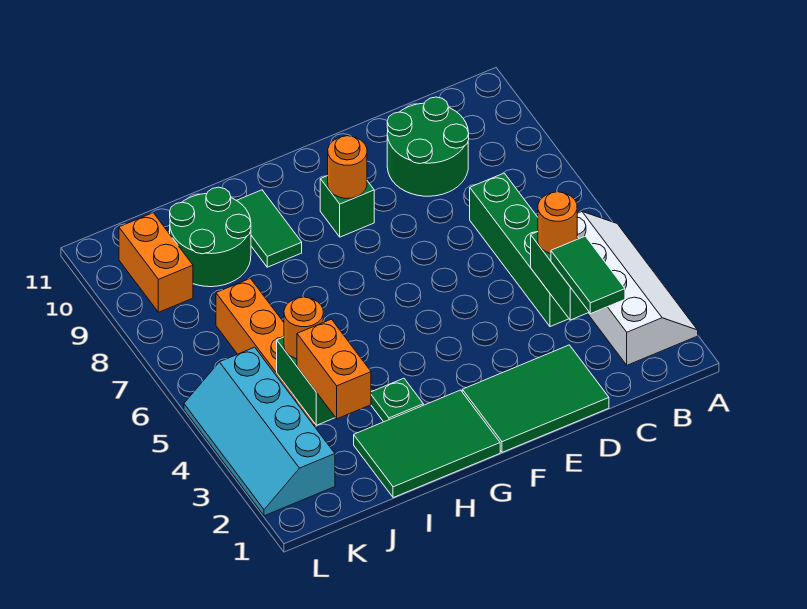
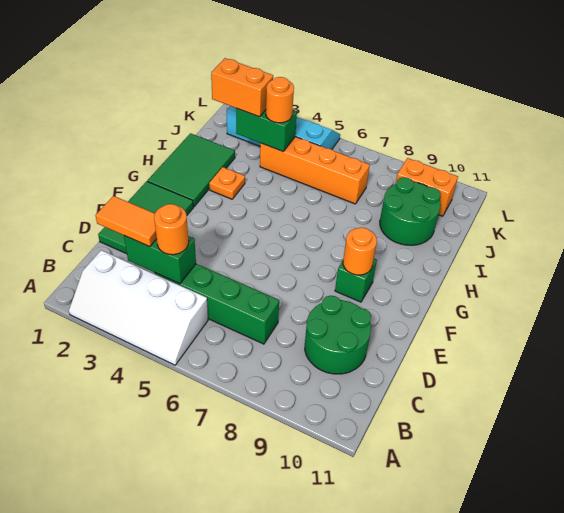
green tile C2:C3 level 3 -> orange tile C2:C3 level 3
green plate H3 level 1 -> orange plate H3 level 1
green tile H9:H10 level 1 -> none

